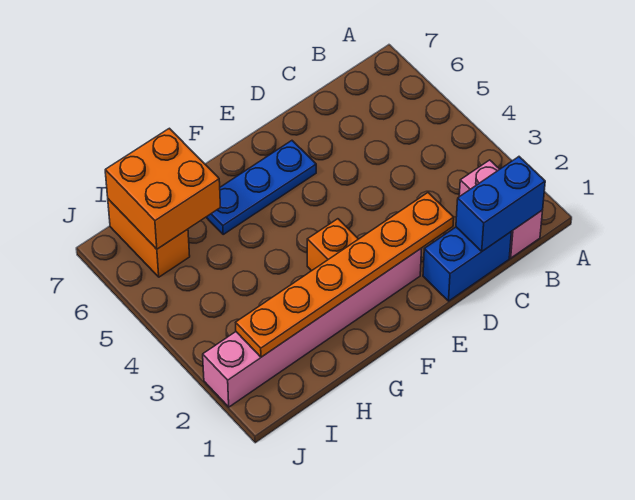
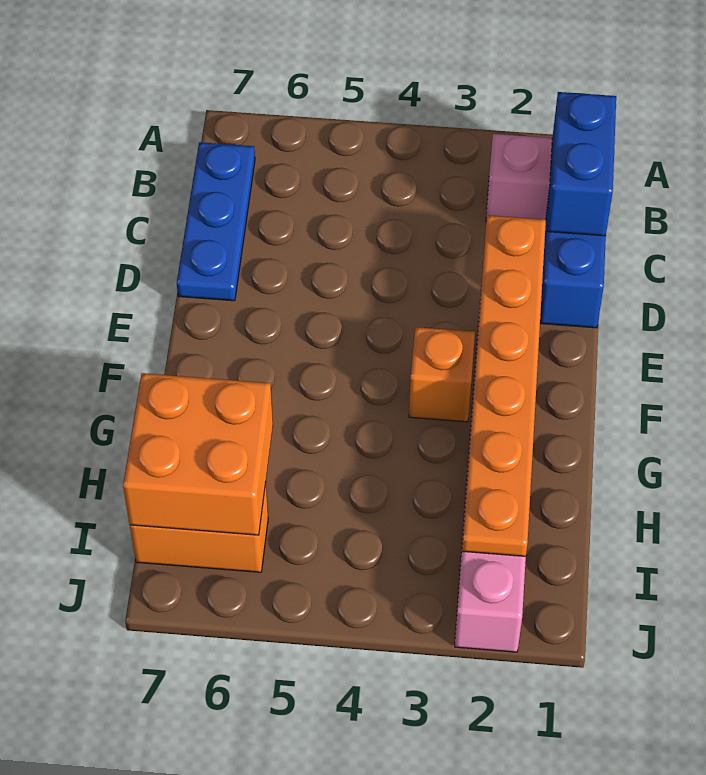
blue plate E6:G6 level 1 -> blue plate B7:D7 level 1

